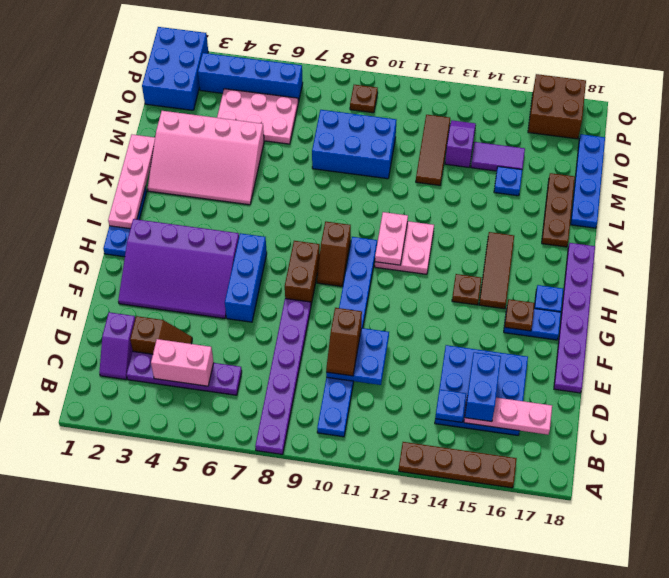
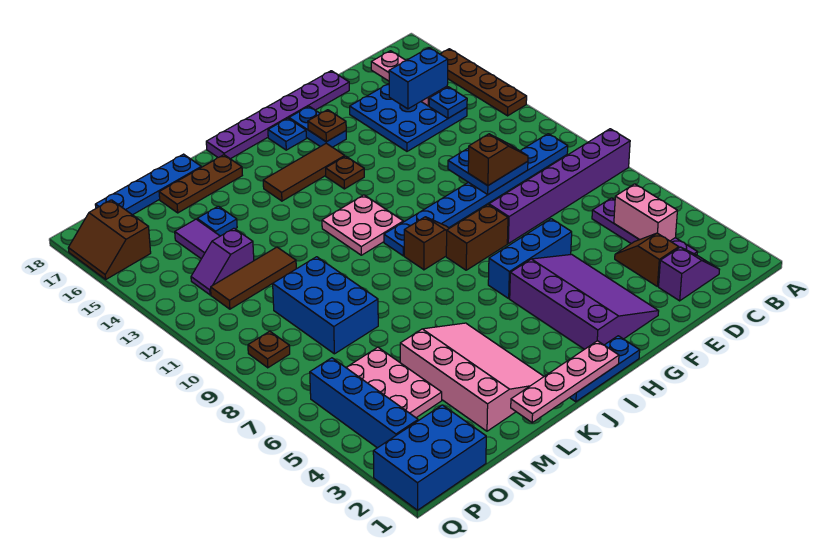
purple plate A8:F8 level 1 -> purple brick A8:F8 level 1
pink plate I11:J11 level 2 -> none
brown brick P16:Q17 level 1 -> brown slope P16:Q17 level 1 top P

